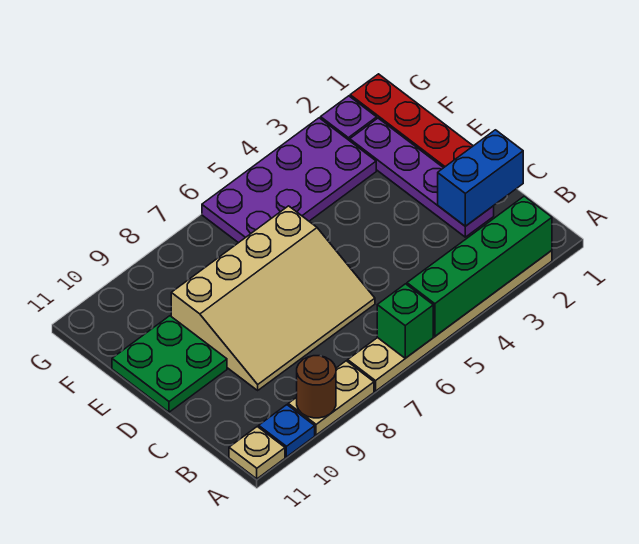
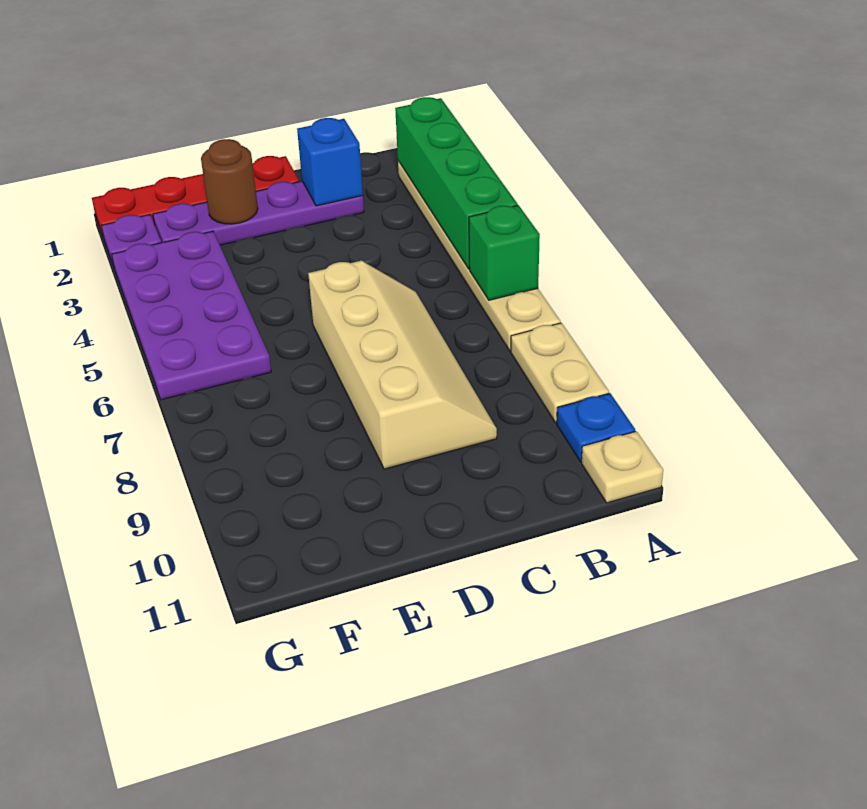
brown round brick A9 level 2 -> brown round brick E2 level 2
blue brick C1:C2 level 2 -> blue brick C2 level 2
tan slope C6:E9 level 1 top E -> tan slope C6:D9 level 1 top D
green plate D10:E11 level 1 -> none

